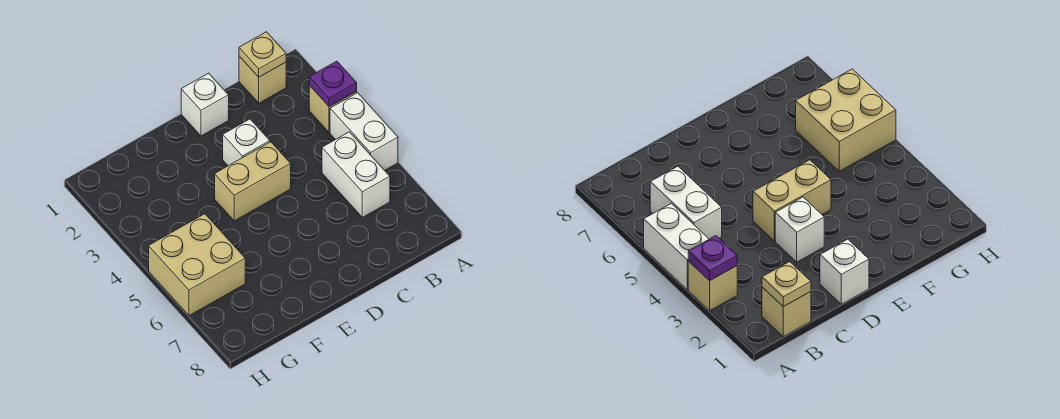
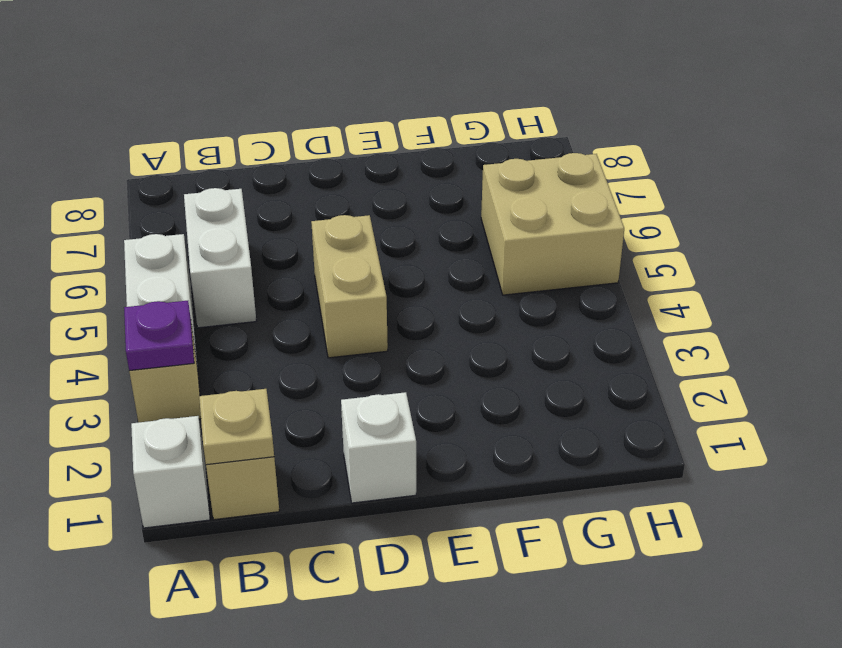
white brick D3 level 1 -> white brick A1 level 1
tan brick D4:E4 level 1 -> tan brick D4:D5 level 1

